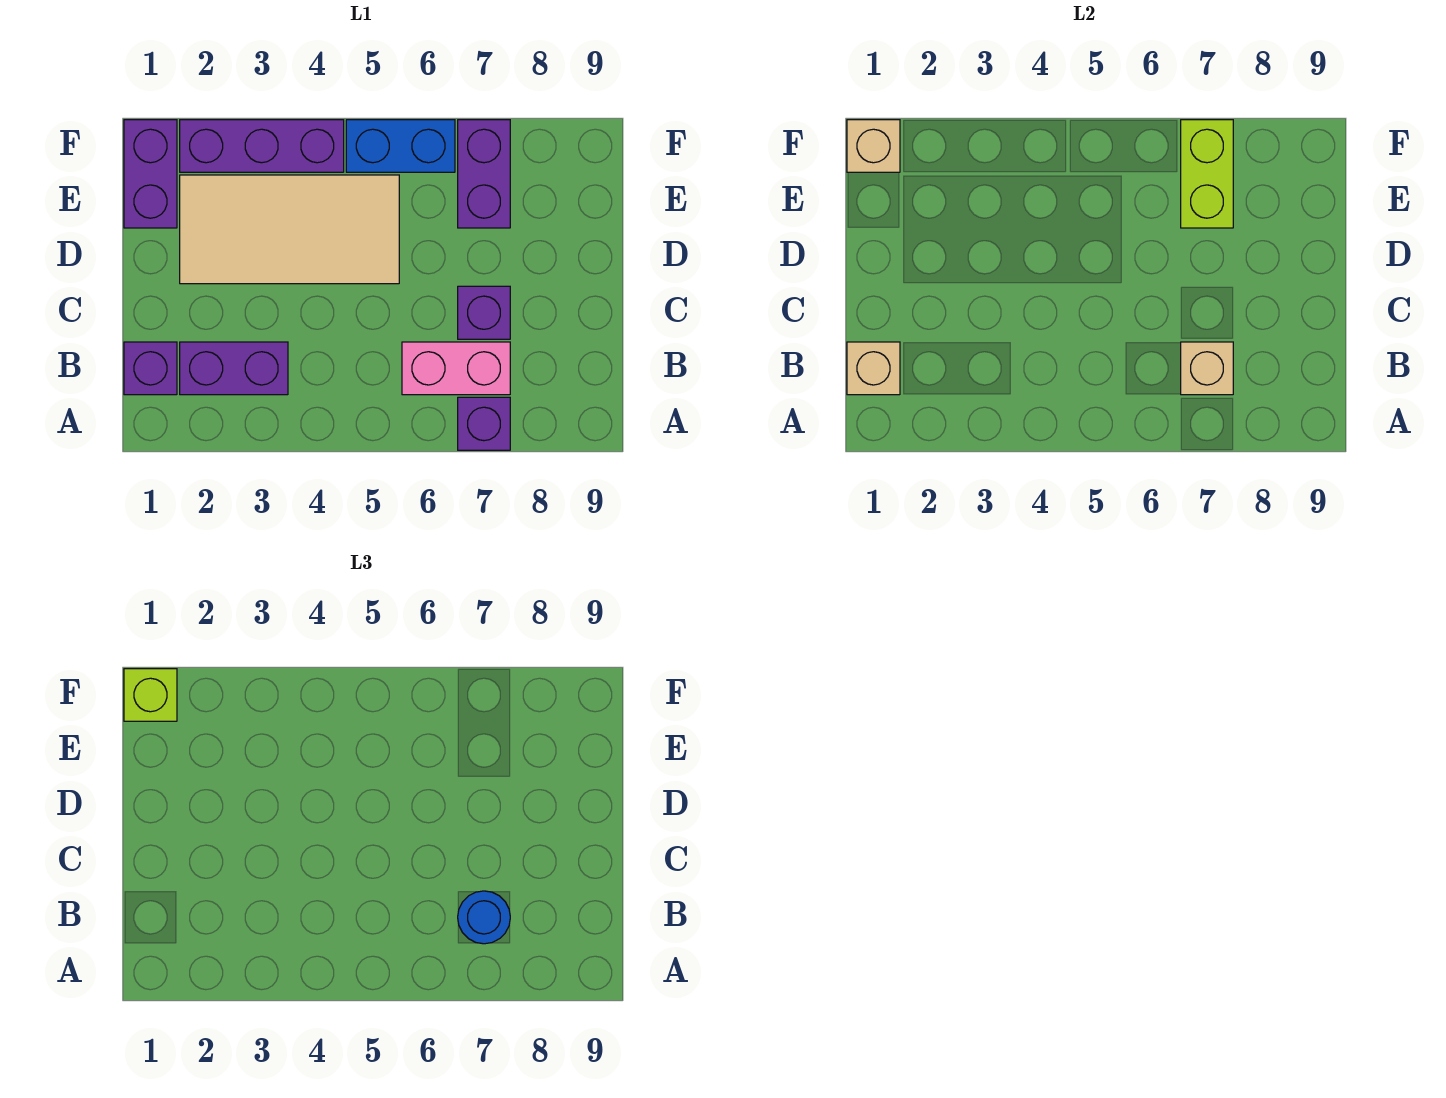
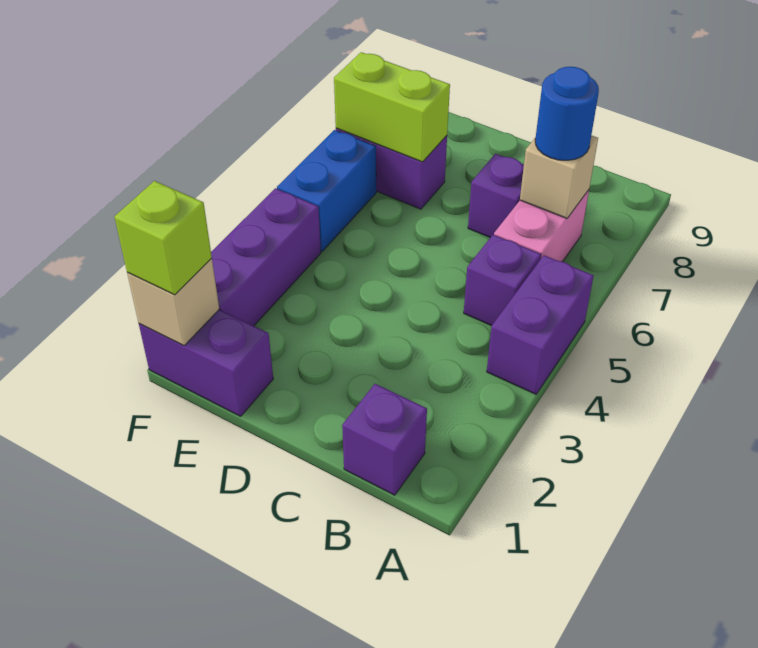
purple brick A7 level 1 -> purple brick B5 level 1
tan brick B1 level 2 -> none
purple brick B2:B3 level 1 -> purple brick A4:A5 level 1
tan tile D2:E5 level 1 -> none

